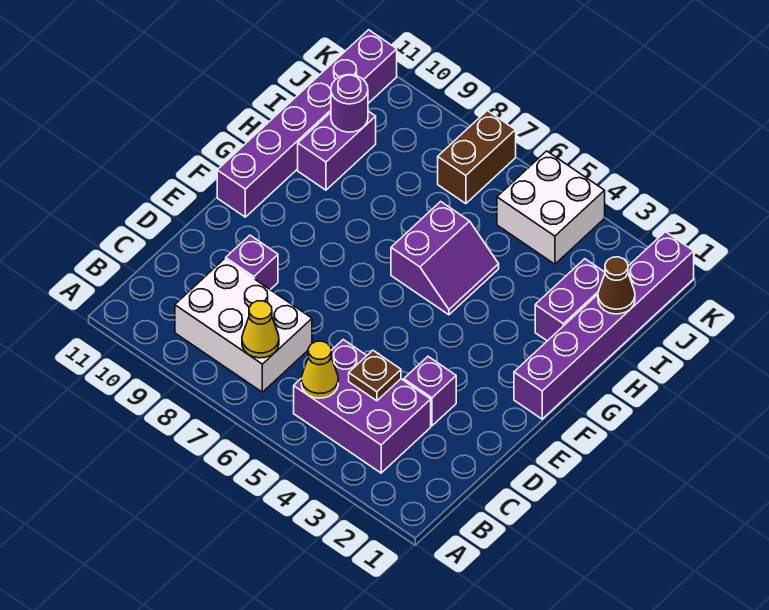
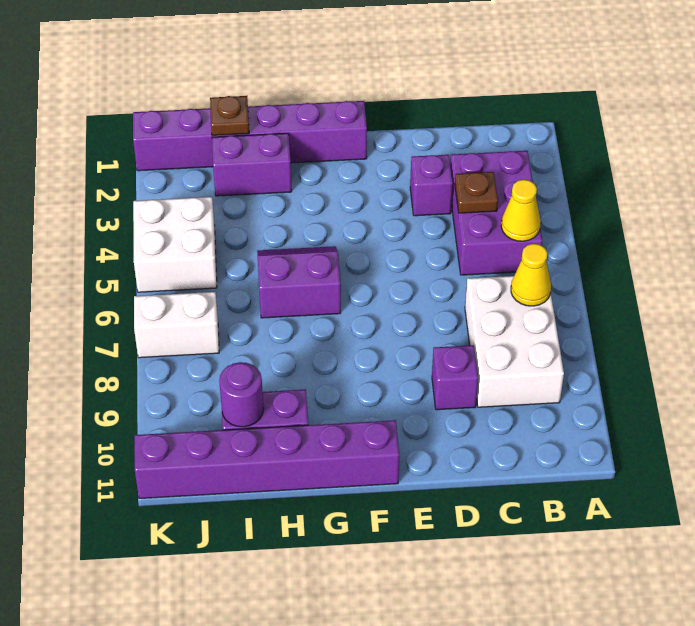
brown cone I1 level 2 -> brown plate I1 level 2
brown brick J7:K7 level 1 -> white brick J7:K7 level 1

